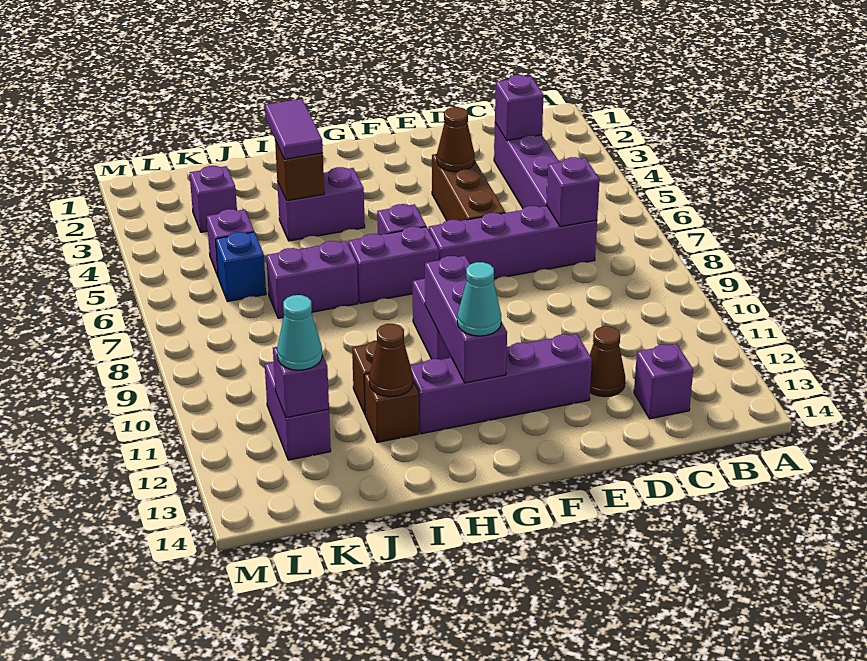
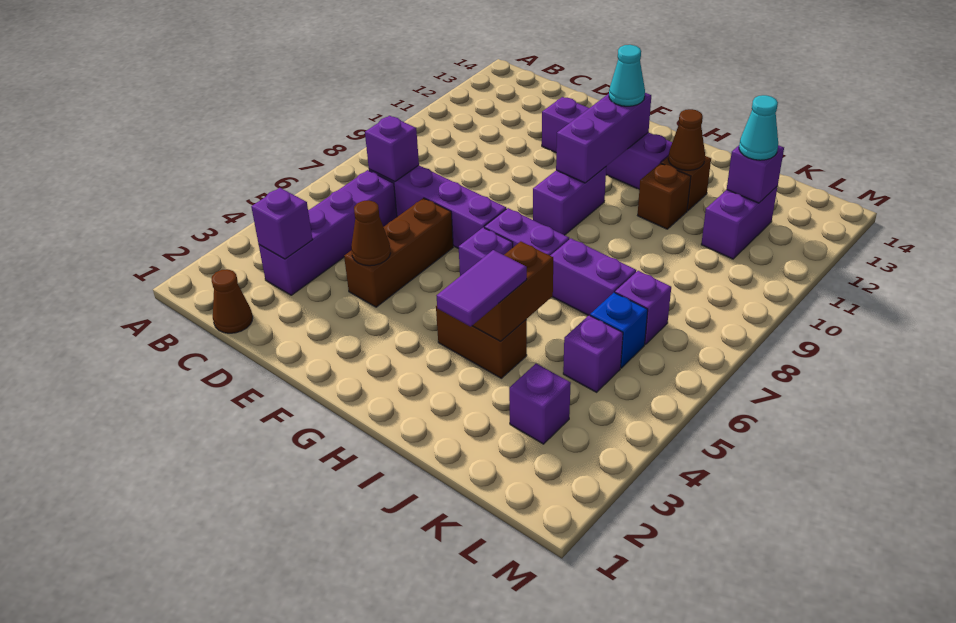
purple brick C13 level 1 -> purple brick K7 level 1
brown cone D12 level 1 -> brown cone C1 level 1
purple brick H4:I4 level 1 -> brown brick H4:I4 level 1
brown brick I4 level 2 -> brown brick I4:I5 level 2

